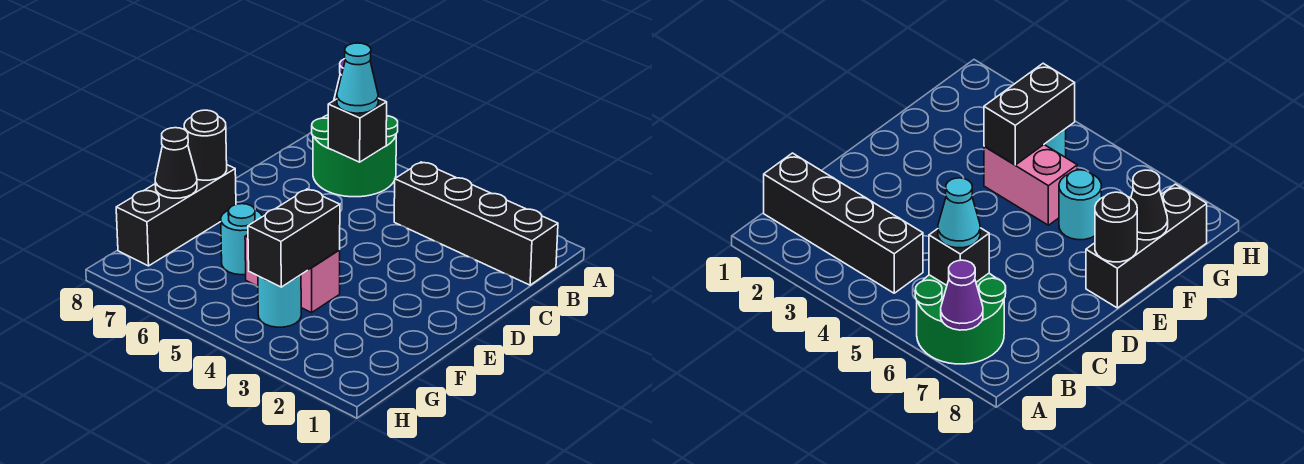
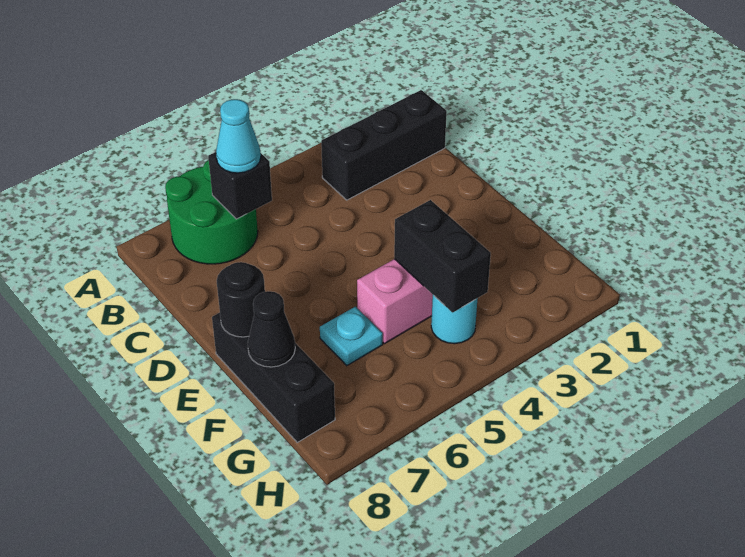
purple cone A7 level 2 -> none
black brick B1:B4 level 1 -> black brick B1:B3 level 1
cyan round brick F6 level 1 -> cyan plate F6 level 1

